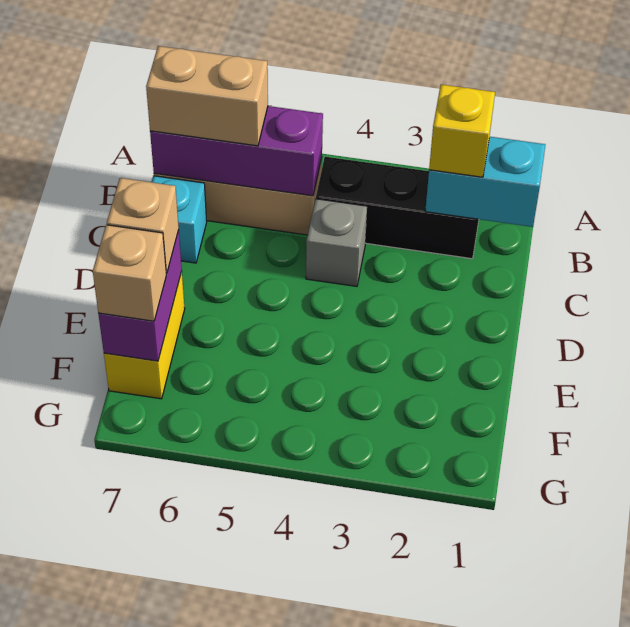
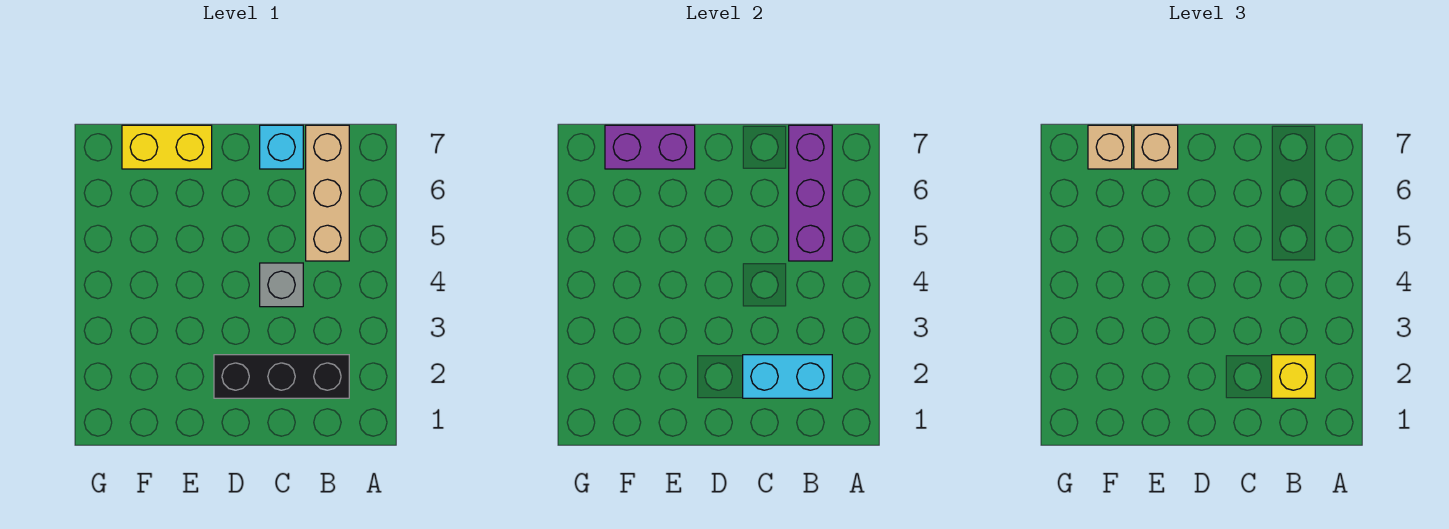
cyan brick B1:B2 level 2 -> cyan brick B2:C2 level 2
black brick B2:B4 level 1 -> black brick B2:D2 level 1
tan brick B6:B7 level 3 -> none

